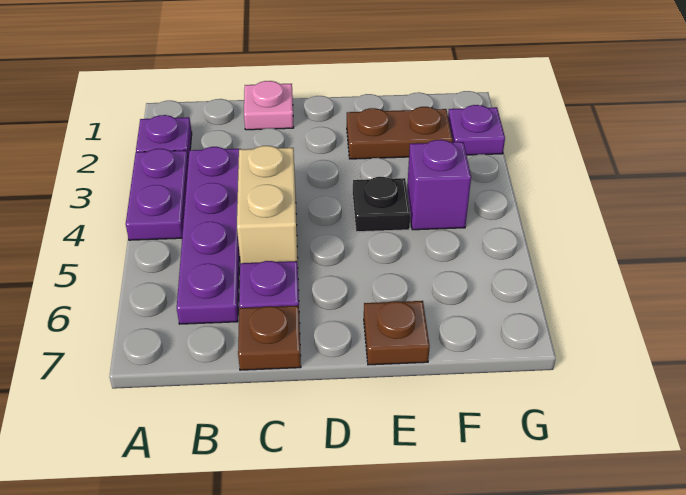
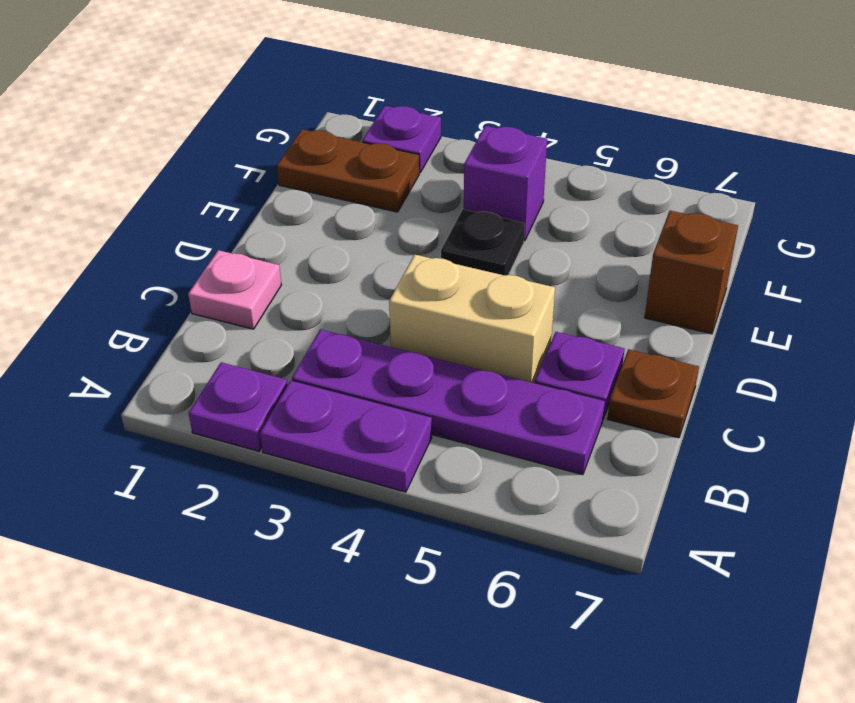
brown plate E2:F2 level 1 -> brown plate F1:F2 level 1
brown plate E7 level 1 -> brown brick E7 level 1

